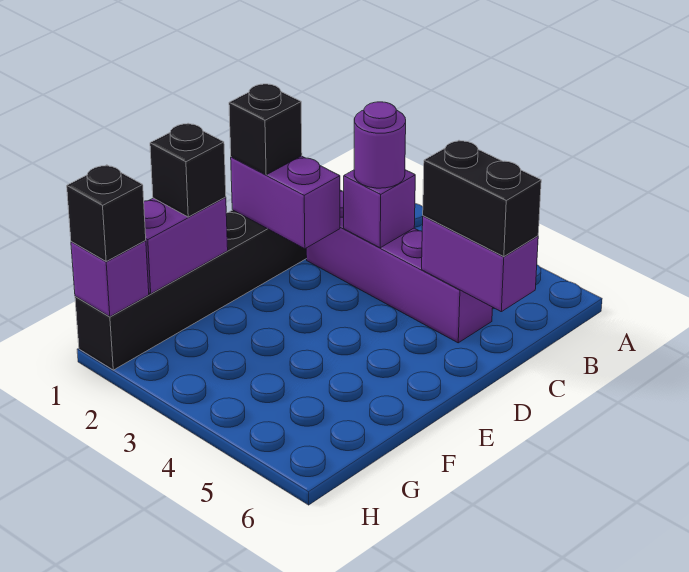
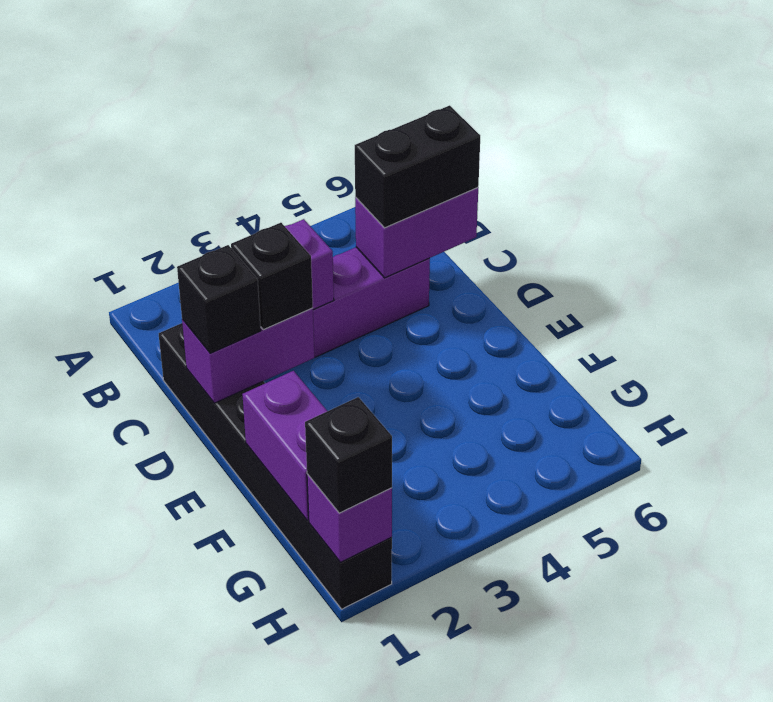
purple round brick C3 level 3 -> none
black brick F1 level 3 -> black brick D2 level 3

